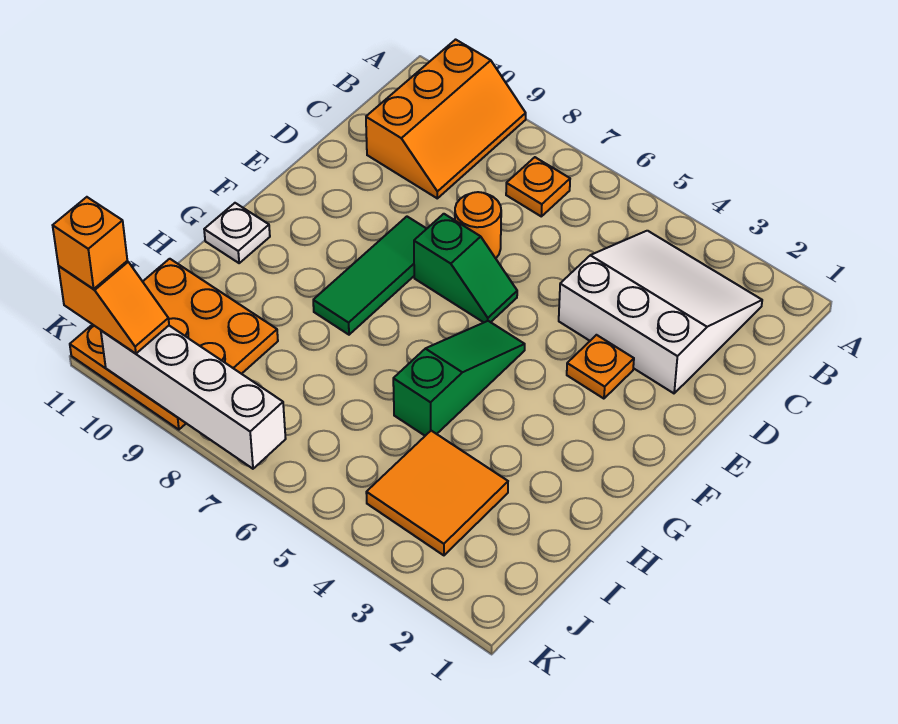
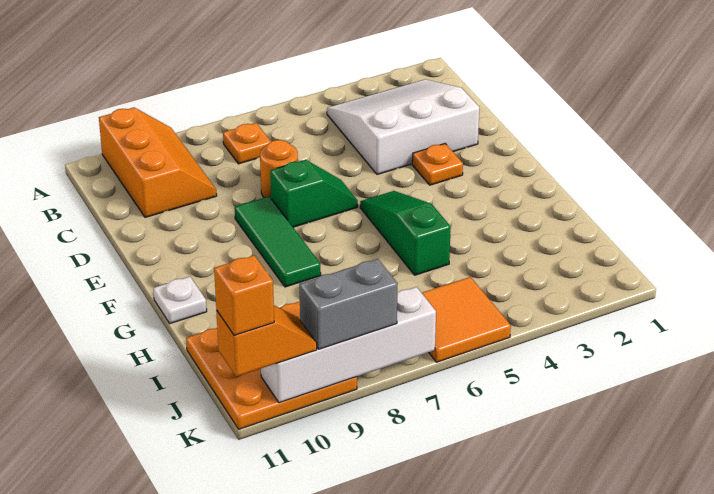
orange tile I3:J4 level 1 -> orange tile J5:K6 level 1
none -> grey brick K8:K9 level 3

